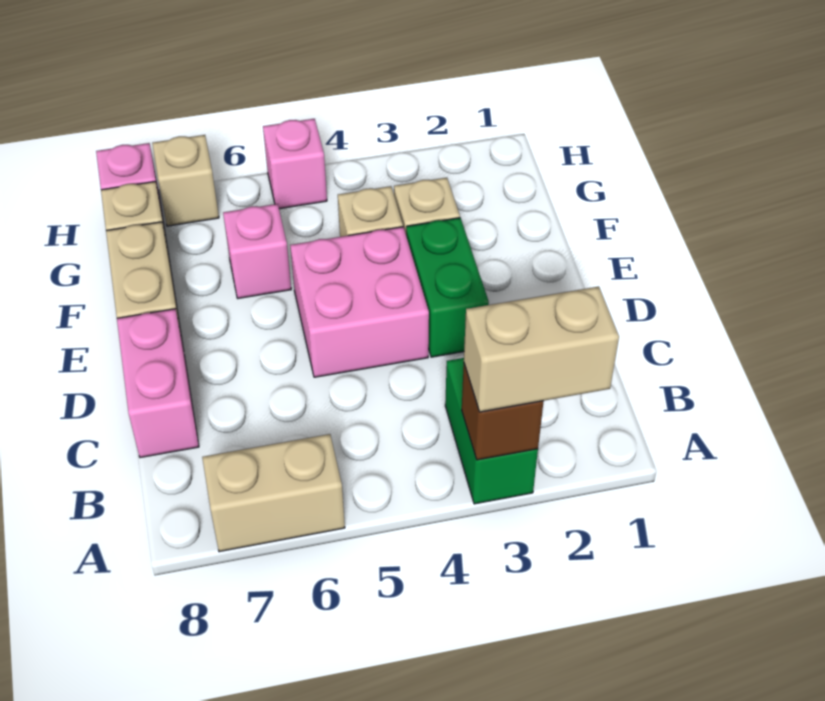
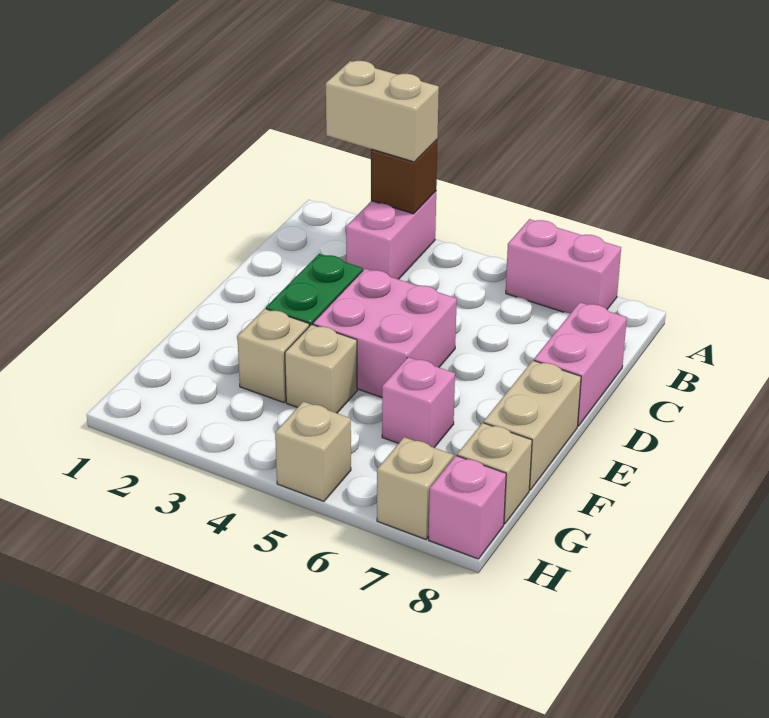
green brick A3:B3 level 1 -> pink brick A3:B3 level 1
tan brick A6:A7 level 1 -> pink brick A6:A7 level 1
pink brick H5 level 1 -> tan brick H5 level 1

